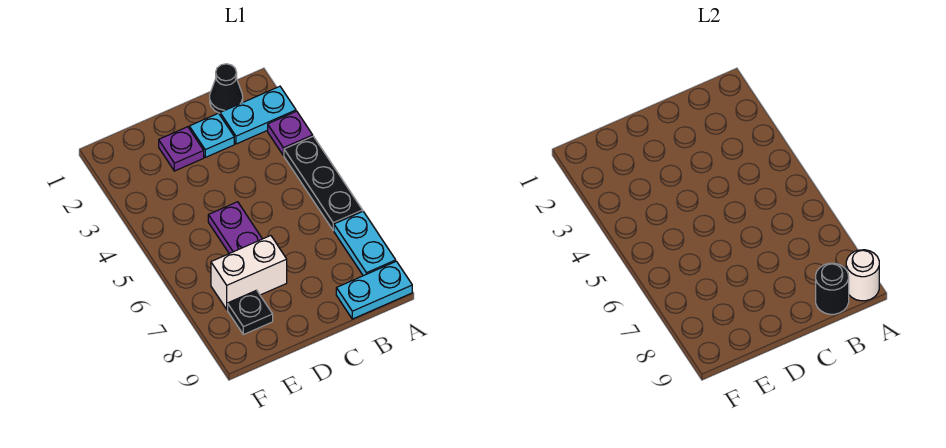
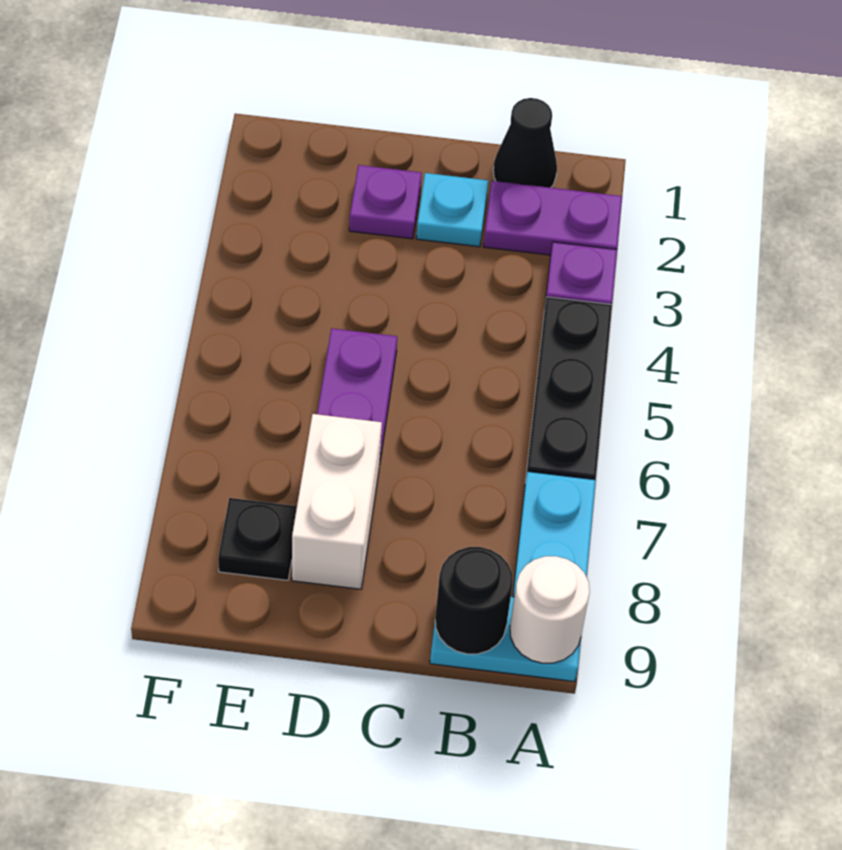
cyan plate A2:B2 level 1 -> purple plate A2:B2 level 1
white brick D7:E7 level 1 -> white brick D7:D8 level 1

